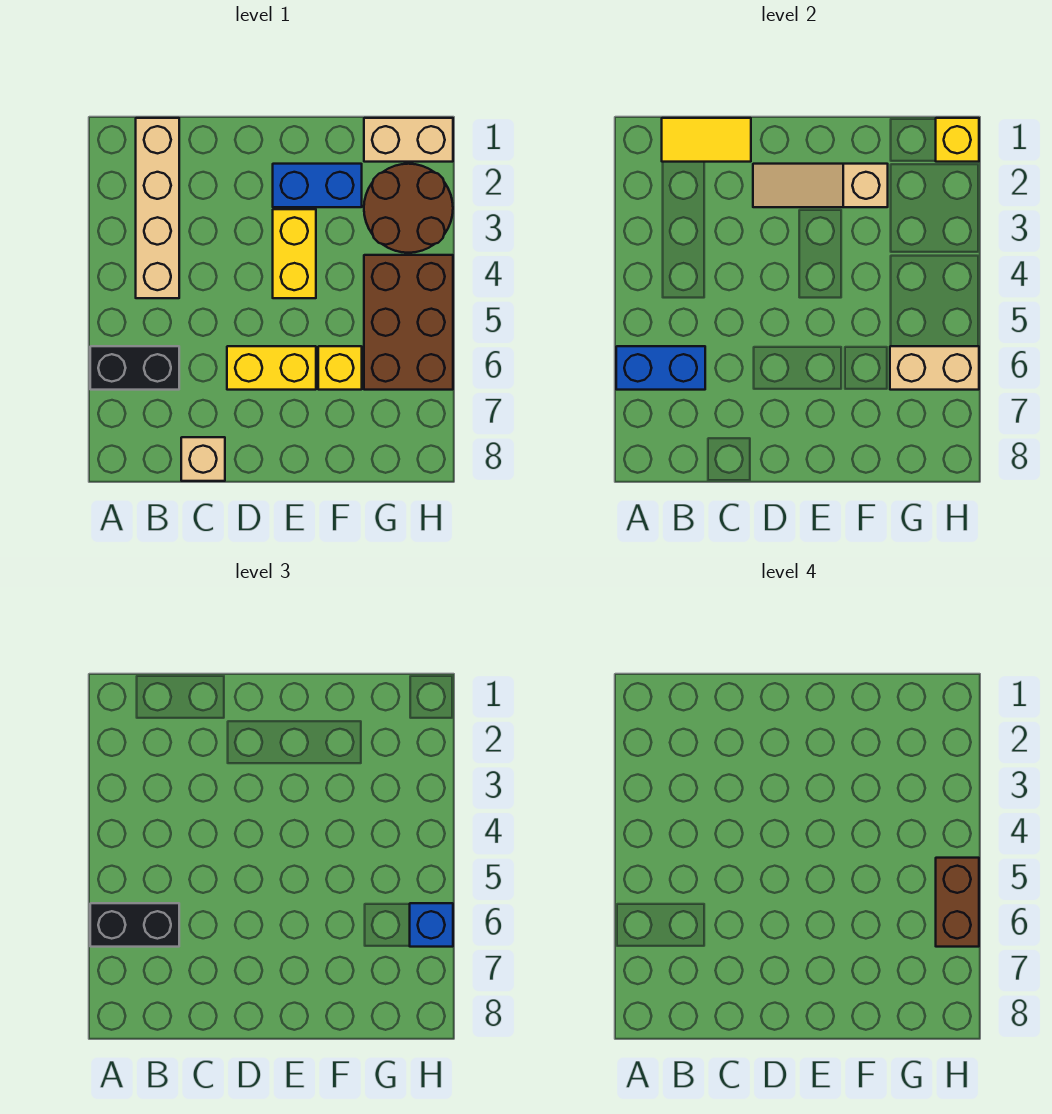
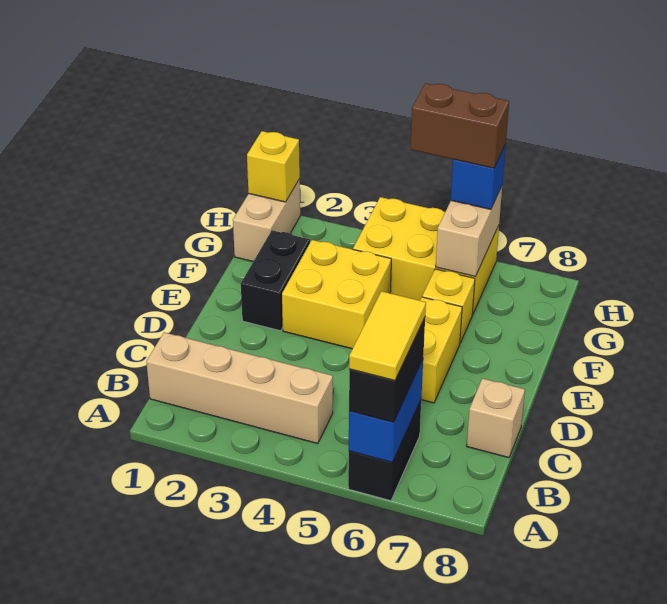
yellow tile B1:C1 level 2 -> yellow tile A6:B6 level 4
tan slope D2:F2 level 2 top F -> none
blue brick E2:F2 level 1 -> black brick E2:F2 level 1
yellow brick E3:E4 level 1 -> yellow brick E3:F4 level 1
brown round brick G2:H3 level 1 -> none
brown brick G4:H6 level 1 -> yellow brick G4:H6 level 1

